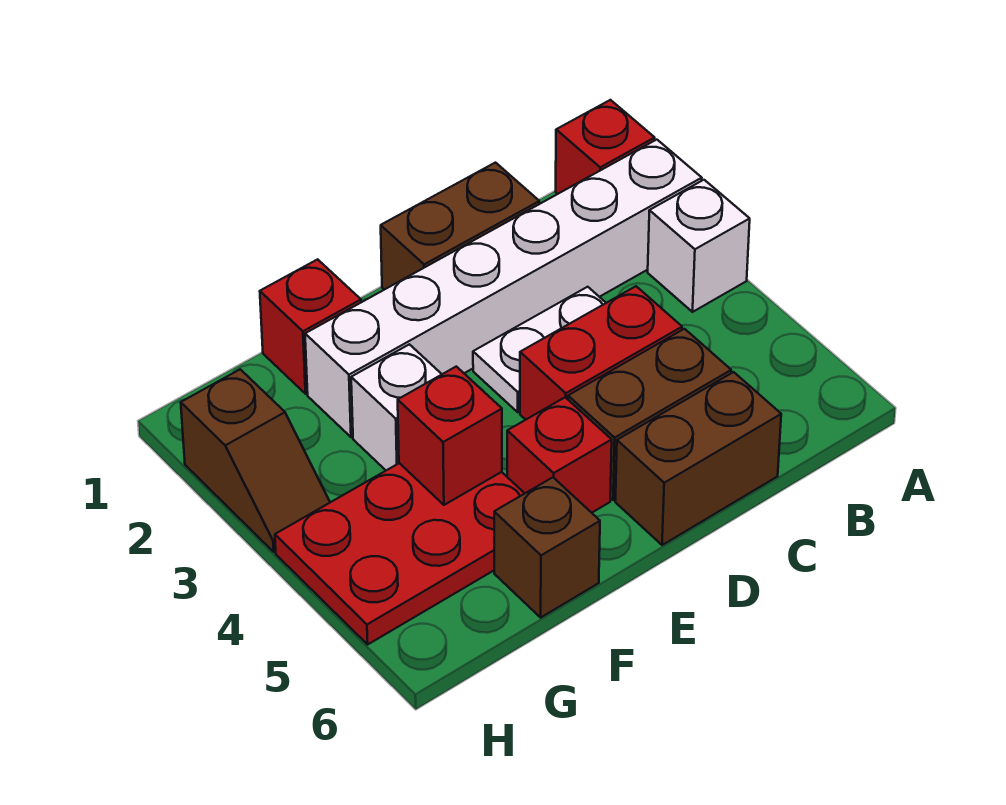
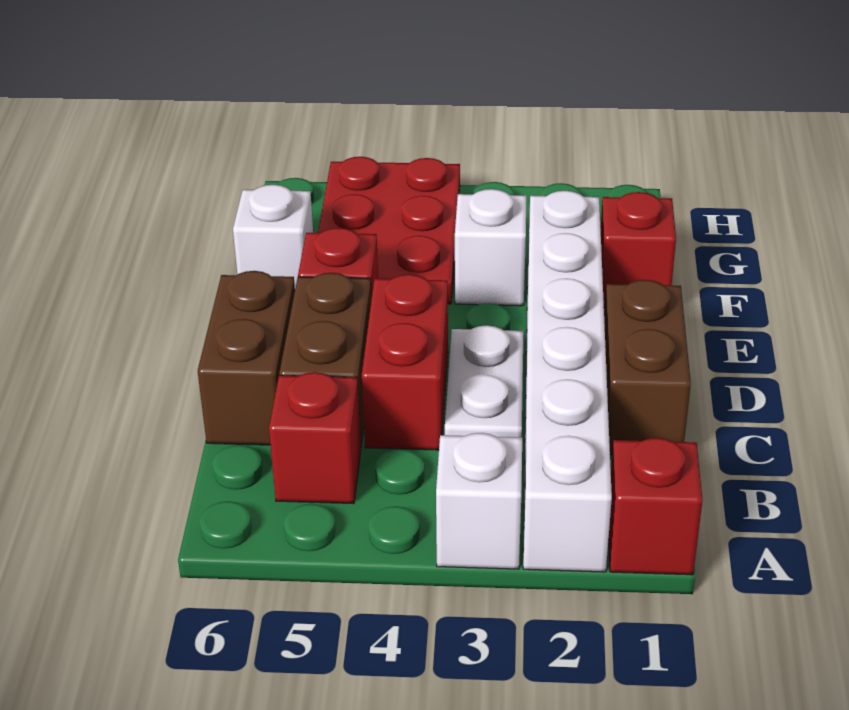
red brick F4 level 2 -> red brick B5 level 1
brown brick F6 level 1 -> white brick F6 level 1
brown slope H2:H3 level 1 top 2 -> none

